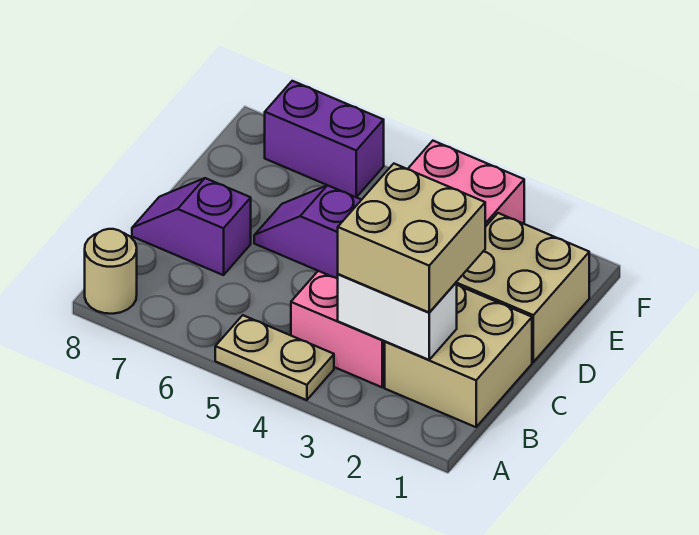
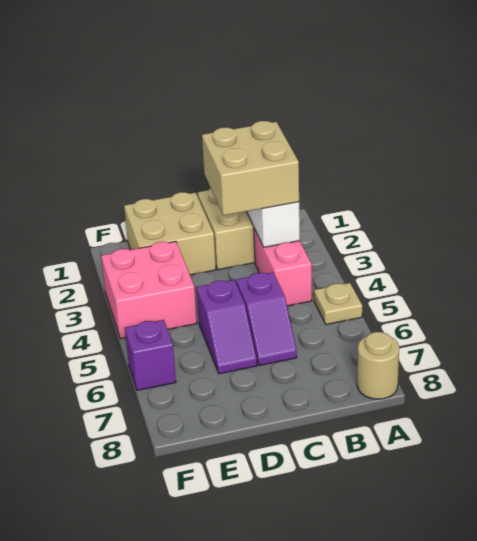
tan plate A4:A5 level 1 -> tan plate A5 level 1
purple slope C7:C8 level 1 top 7 -> purple slope C5:C6 level 1 top 5
purple brick F6:F7 level 1 -> purple brick F6 level 1

